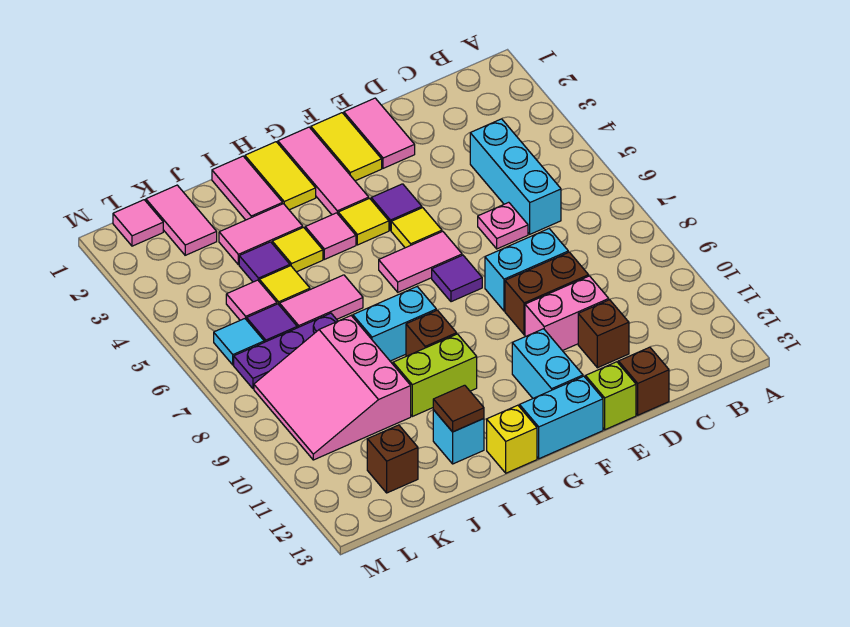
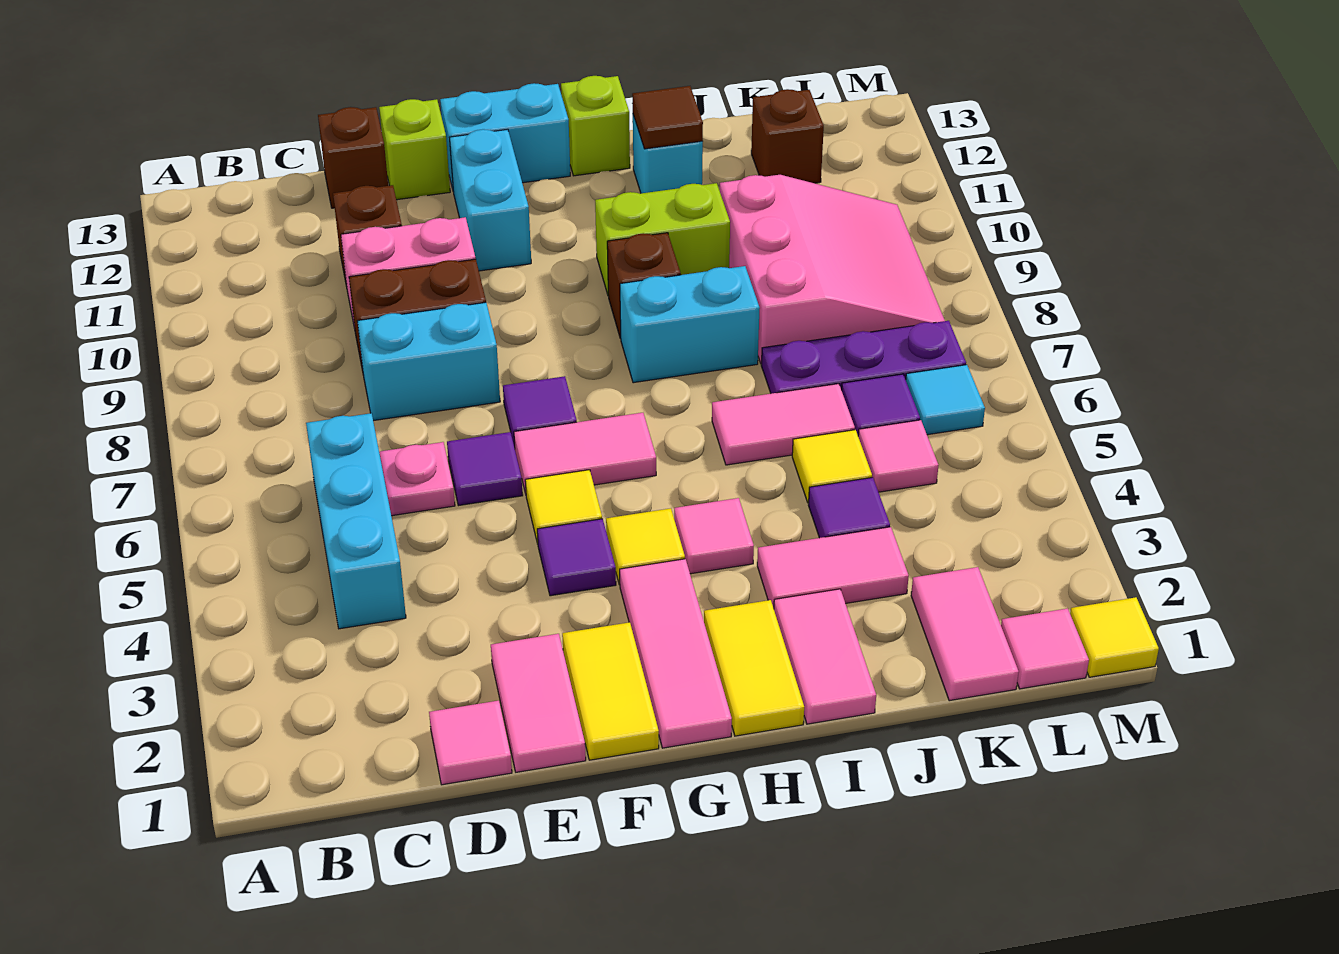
none -> pink tile D1 level 1
none -> purple tile E6 level 1
yellow brick H13 level 1 -> lime brick H13 level 1
yellow tile I4 level 1 -> yellow tile M1 level 1

